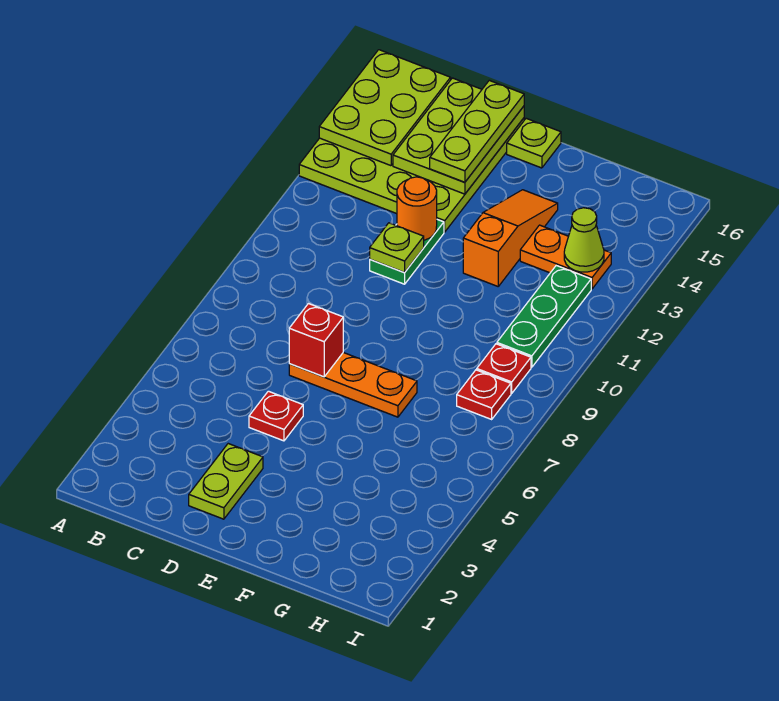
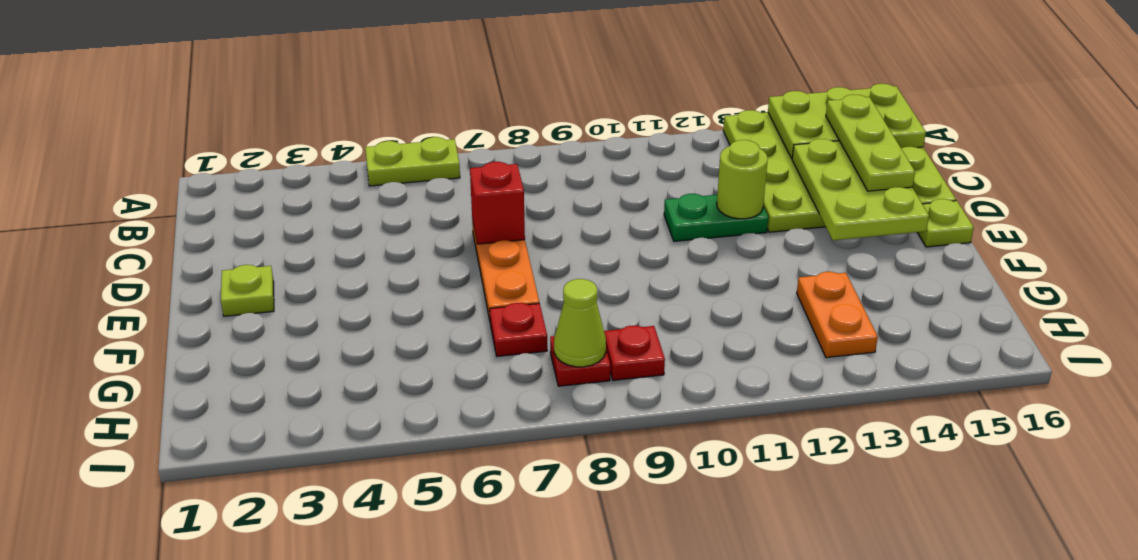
lime plate C14:D16 level 2 -> lime plate C14:E15 level 2
lime plate D2:D3 level 1 -> lime plate A5:A6 level 1
red plate D5 level 1 -> red plate G7 level 1
lime plate D11 level 2 -> lime plate E2 level 1
orange round brick D12 level 2 -> lime round brick D12 level 2
lime plate D14:D16 level 3 -> lime plate B15:D15 level 3
orange slope F12:F14 level 1 top 12 -> none
green plate H10:H12 level 1 -> none
lime cone H13 level 2 -> lime cone H8 level 2

